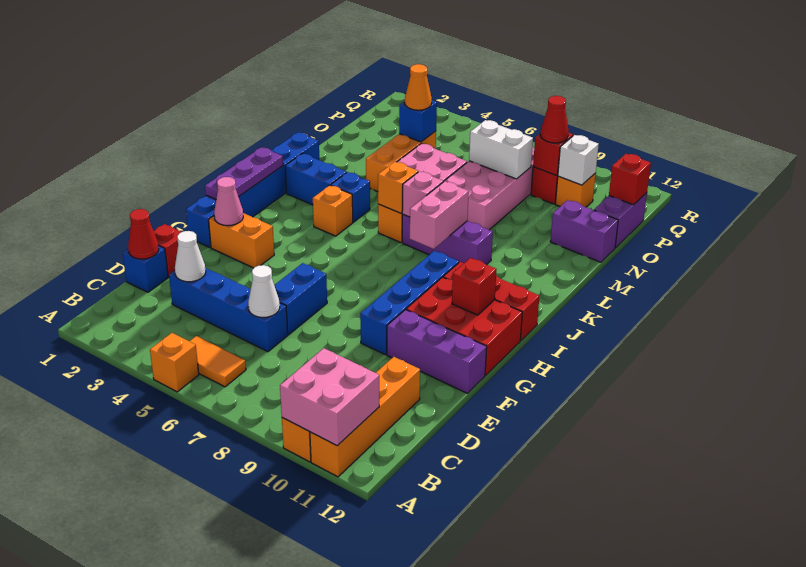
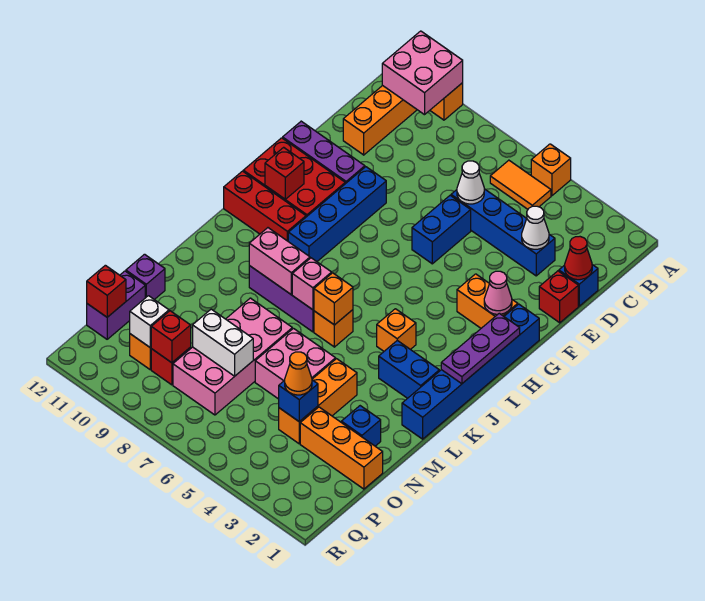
pink brick J8:K8 level 2 -> pink brick K8:K9 level 2
blue brick K4 level 1 -> blue brick N2 level 1
purple brick N11:N12 level 1 -> purple brick N12 level 1
none -> orange brick O1:O3 level 1
red cone P9 level 3 -> none

